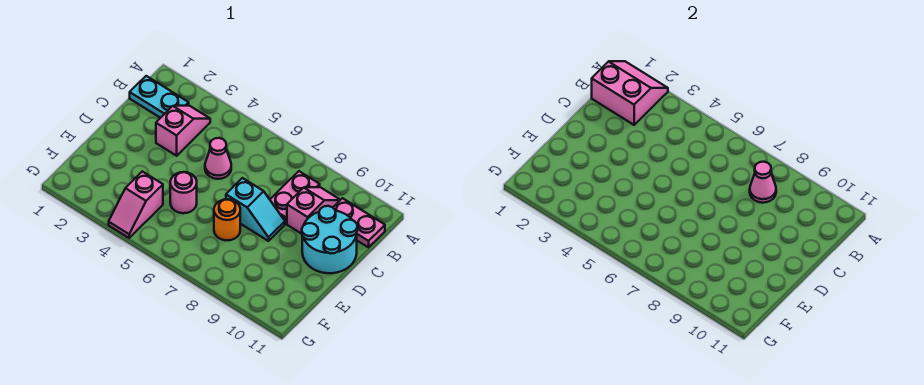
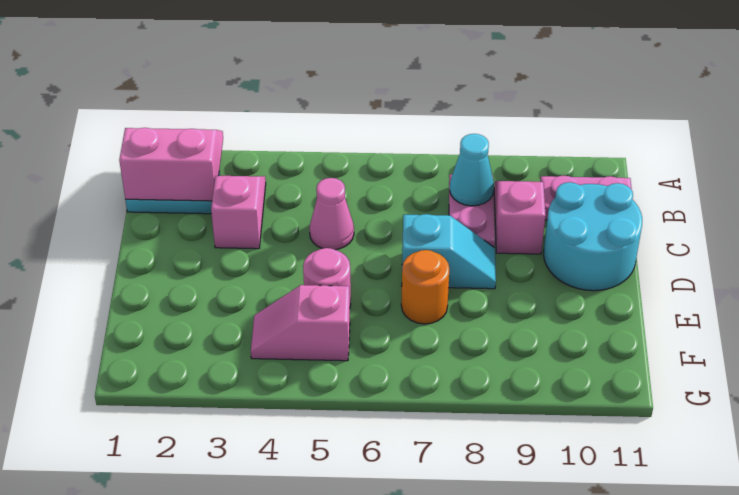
pink cone B8 level 2 -> cyan cone B8 level 2
pink slope F4:G4 level 1 top F -> pink slope F4:F5 level 1 top 5

